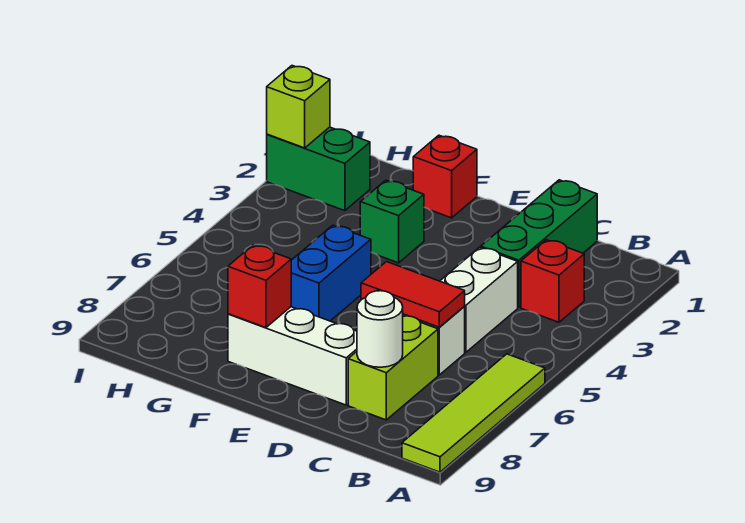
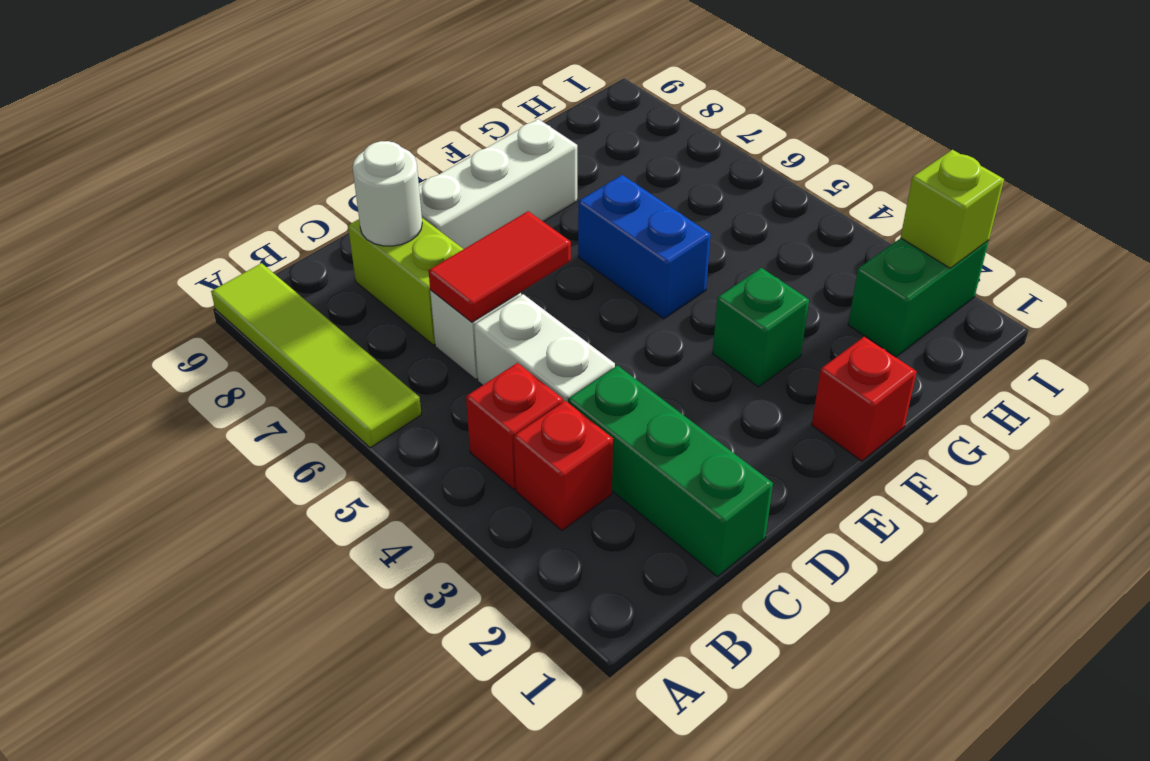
red brick F8 level 2 -> red brick B4 level 1

